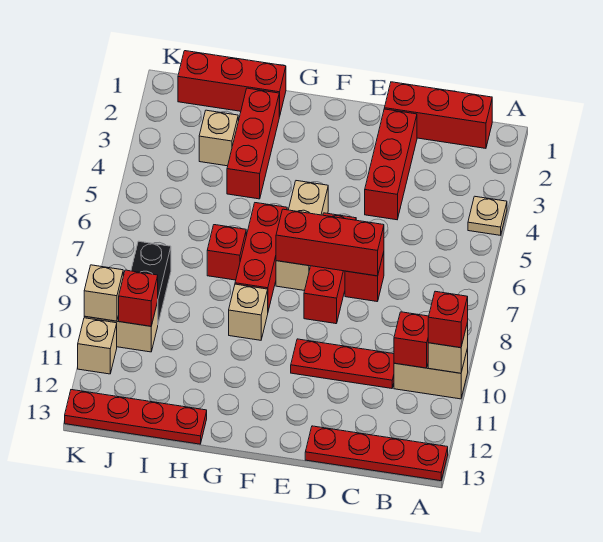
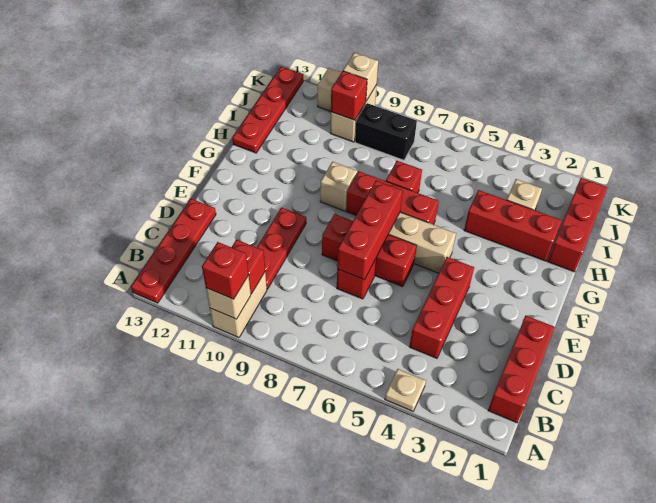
red brick D2:D4 level 1 -> red brick C4:E4 level 1

